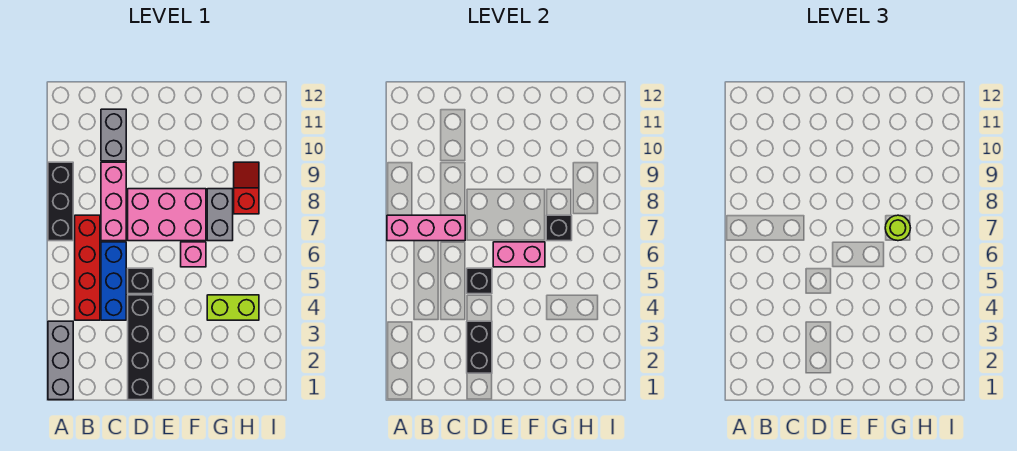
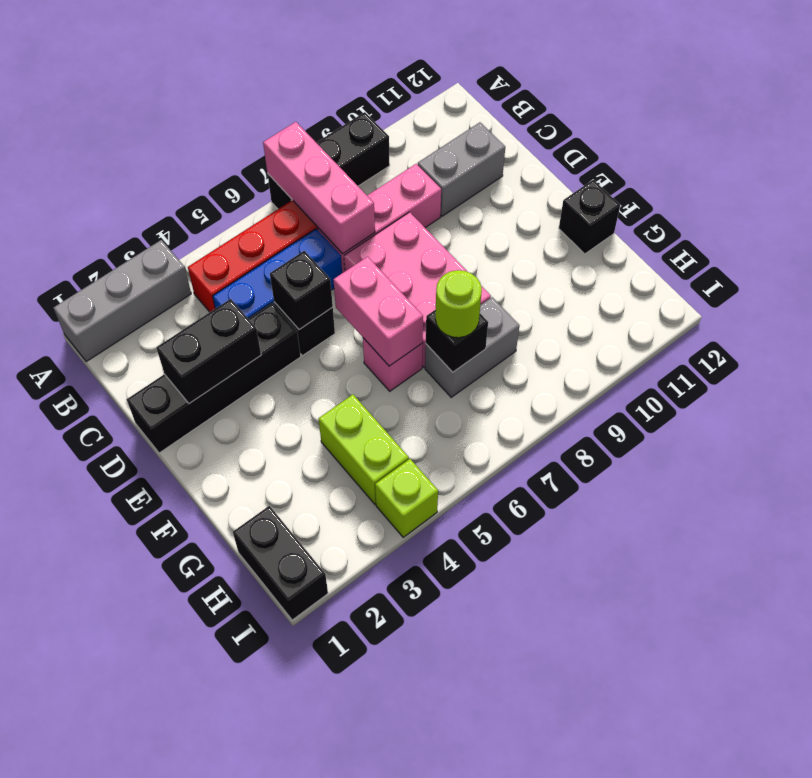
none -> black brick F12 level 1
none -> black brick H1:I1 level 1
red slope H8:H9 level 1 top 8 -> none
none -> lime brick I4 level 1

